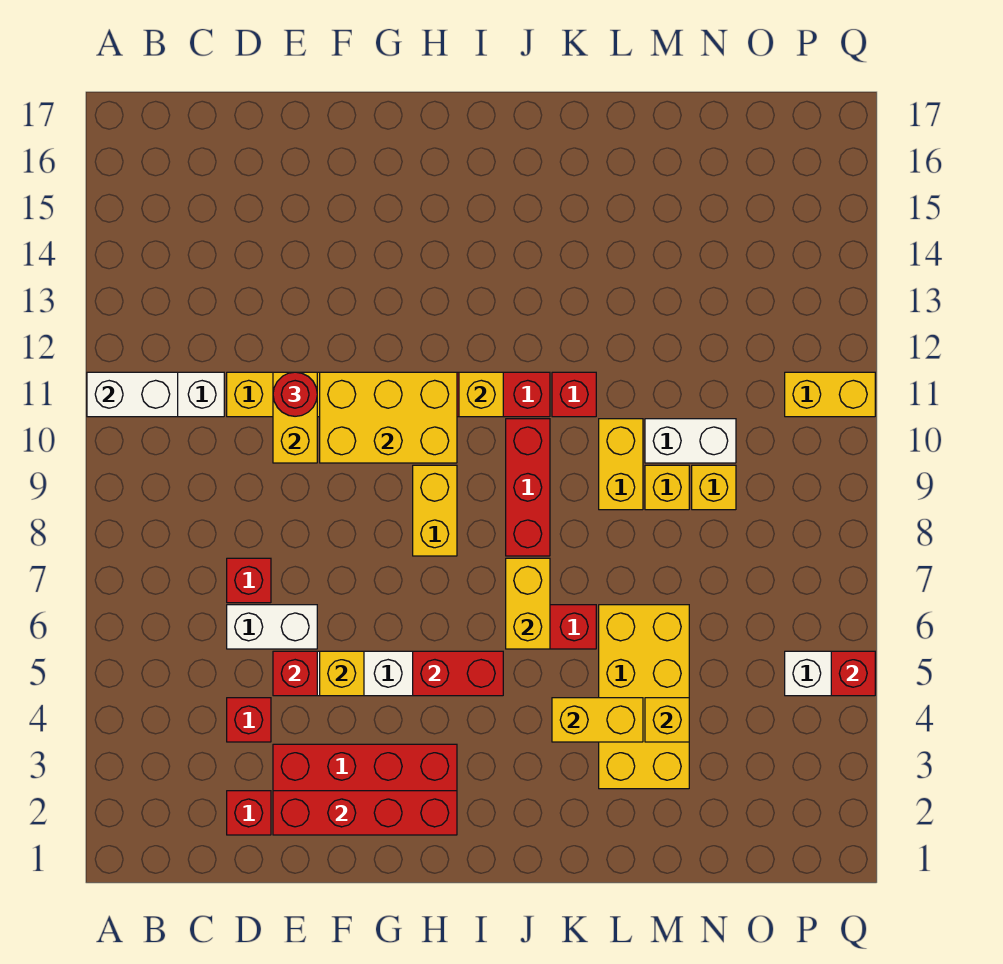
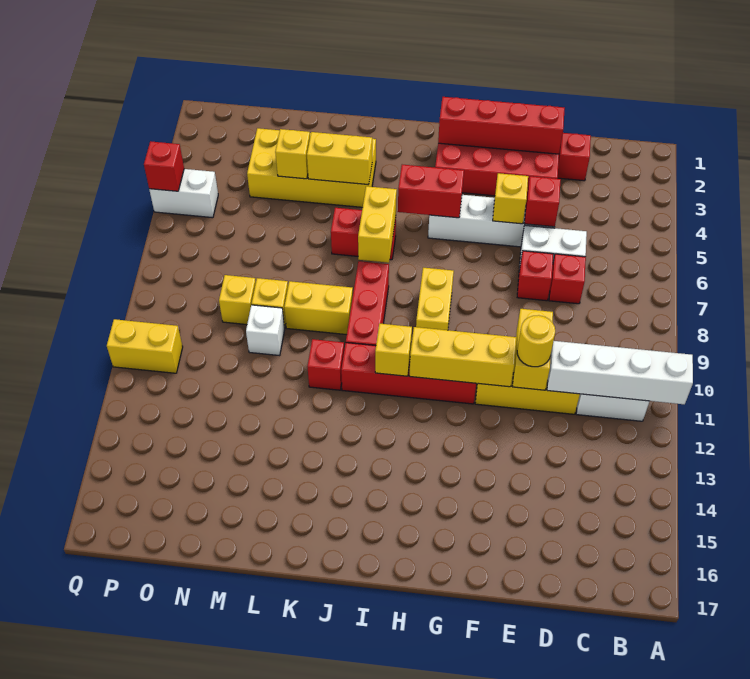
white brick A11:B11 level 2 -> white brick A11:D11 level 2
red brick D4 level 1 -> red brick E7 level 1
red round brick E11 level 3 -> yellow round brick E11 level 3
yellow brick F10:H11 level 2 -> yellow brick F11:H11 level 2
yellow brick L3:M6 level 1 -> yellow brick K3:N4 level 1
yellow brick L9:L10 level 1 -> yellow brick K9:L9 level 1
white brick M10:N10 level 1 -> white brick M10 level 1

